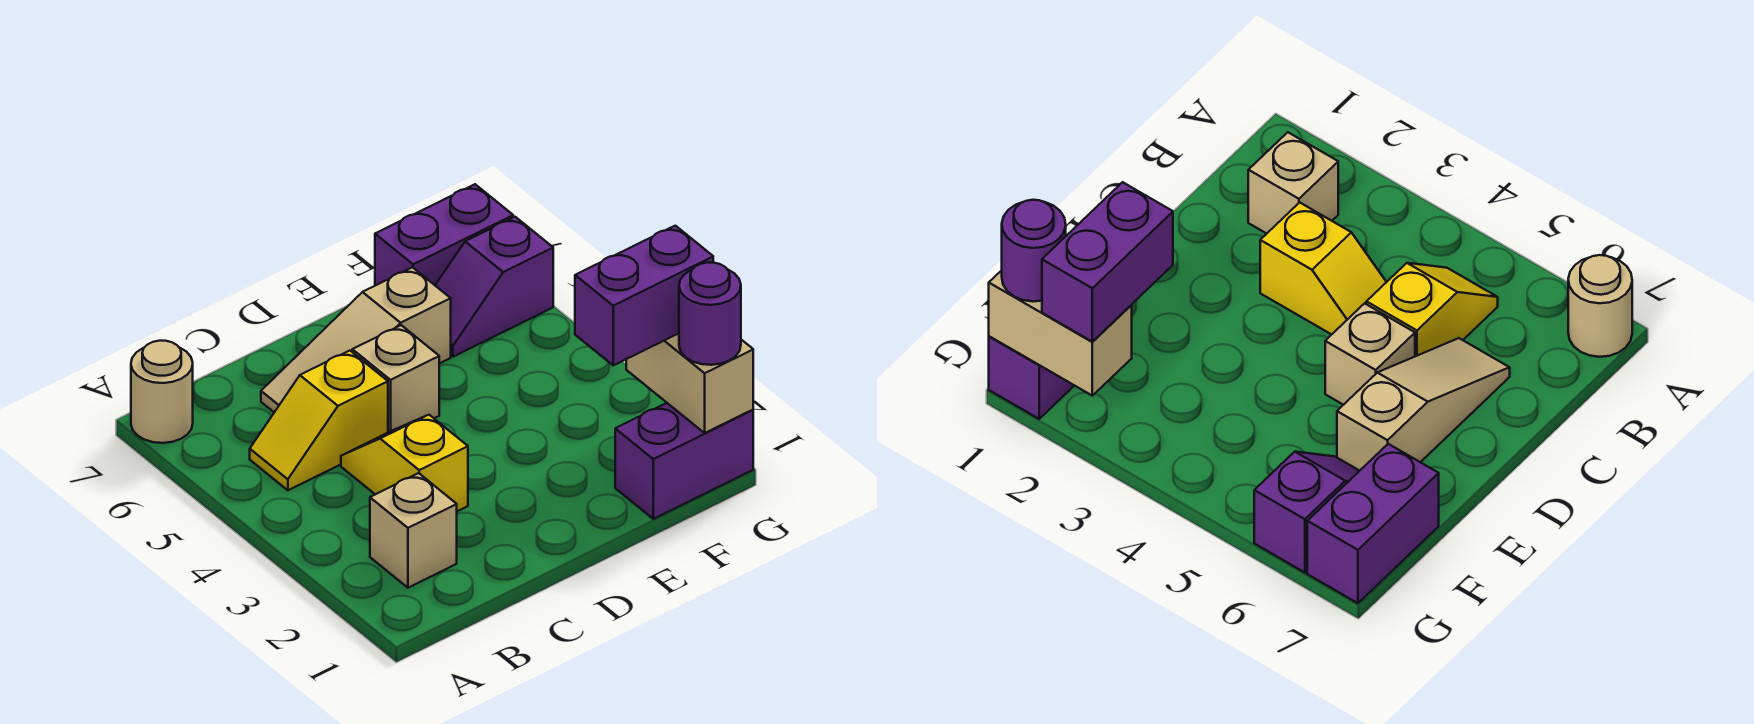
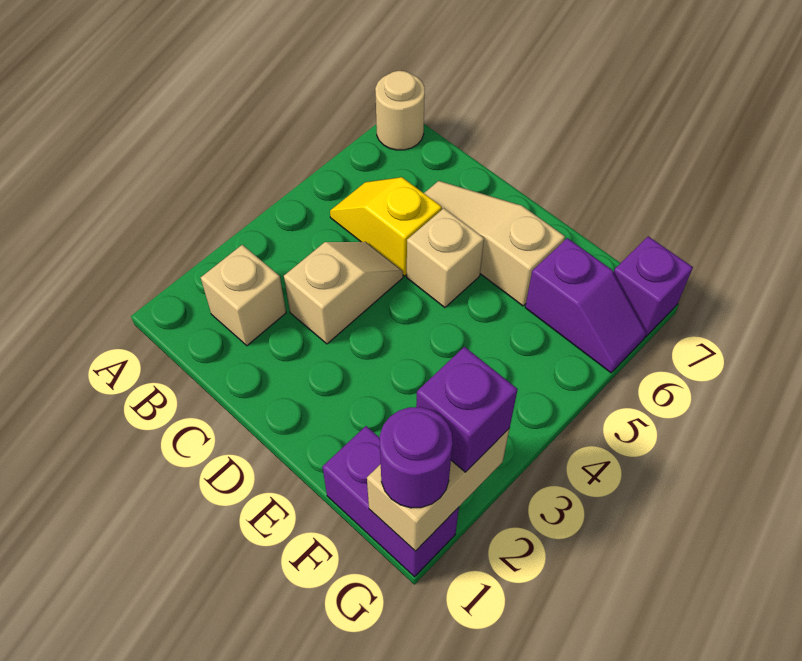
yellow slope C3:C4 level 1 top 3 -> tan slope C3:C4 level 1 top 3
purple brick F2:G2 level 3 -> purple brick G2 level 3
purple slope F6:G6 level 1 top G -> purple slope F6:G6 level 1 top F
purple brick F7:G7 level 1 -> purple brick G7 level 1

